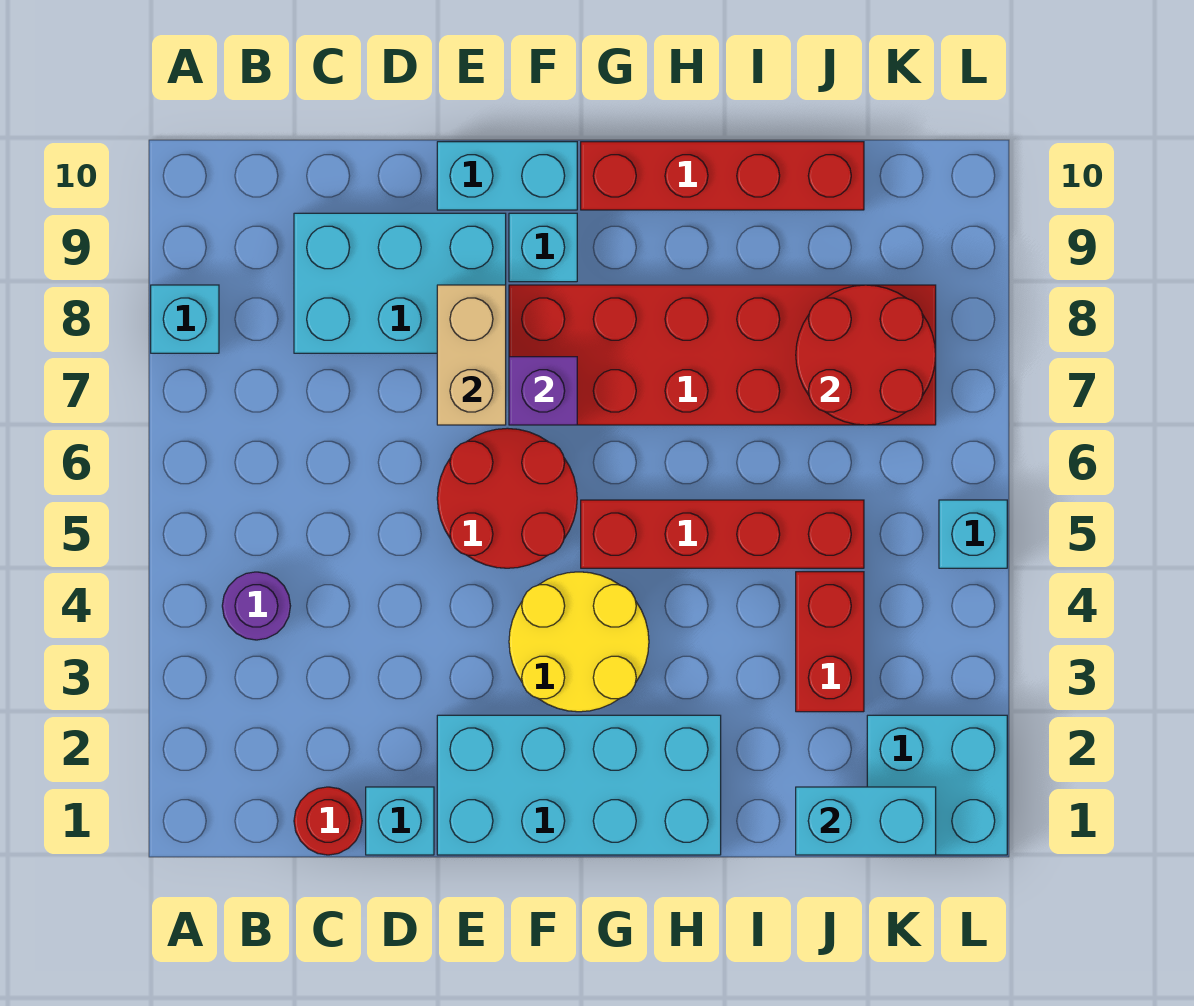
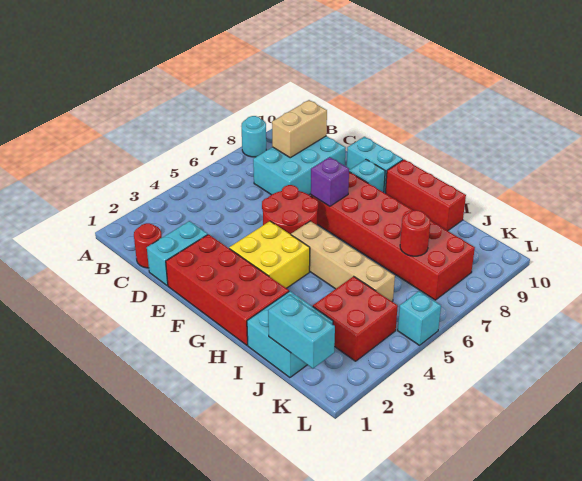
cyan brick A8 level 1 -> cyan round brick A8 level 1
purple round brick B4 level 1 -> none
cyan brick C8:E9 level 1 -> cyan brick C7:D9 level 1
cyan brick D1 level 1 -> cyan brick D1:D2 level 1
cyan brick E1:H2 level 1 -> red brick E1:H2 level 1
tan brick E7:E8 level 2 -> tan brick C8:C9 level 2
yellow round brick F3:G4 level 1 -> yellow brick F3:G4 level 1
red brick G5:J5 level 1 -> tan brick G5:J5 level 1
red brick G10:J10 level 1 -> red brick G10:I10 level 1
red brick J3:J4 level 1 -> red brick J3:K4 level 1
red round brick J7:K8 level 2 -> red round brick J7 level 2
cyan brick K1:L2 level 1 -> cyan brick I1:J2 level 1

